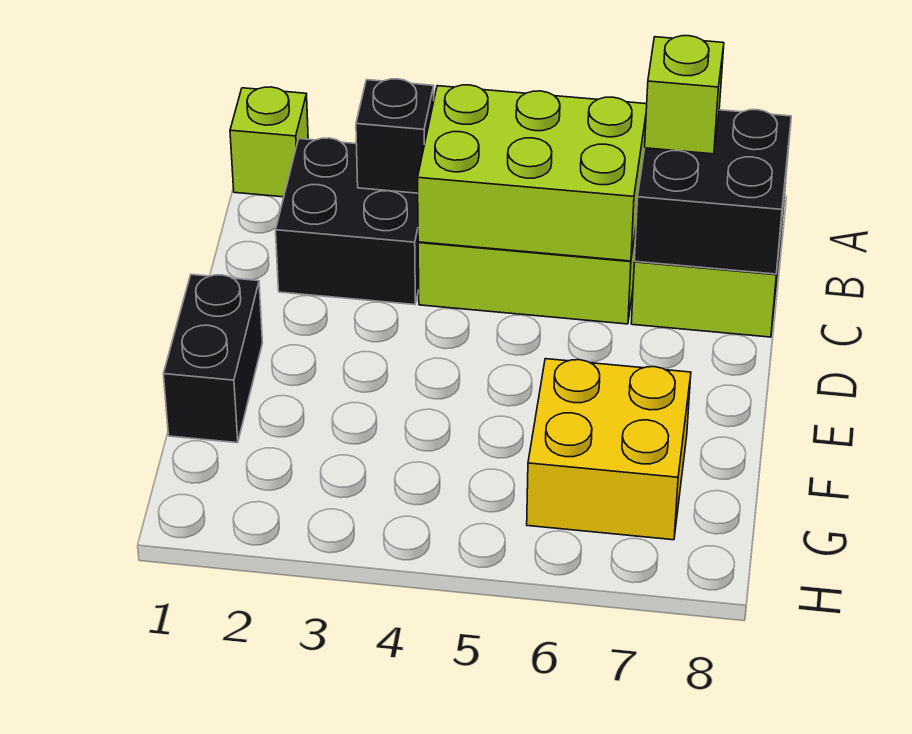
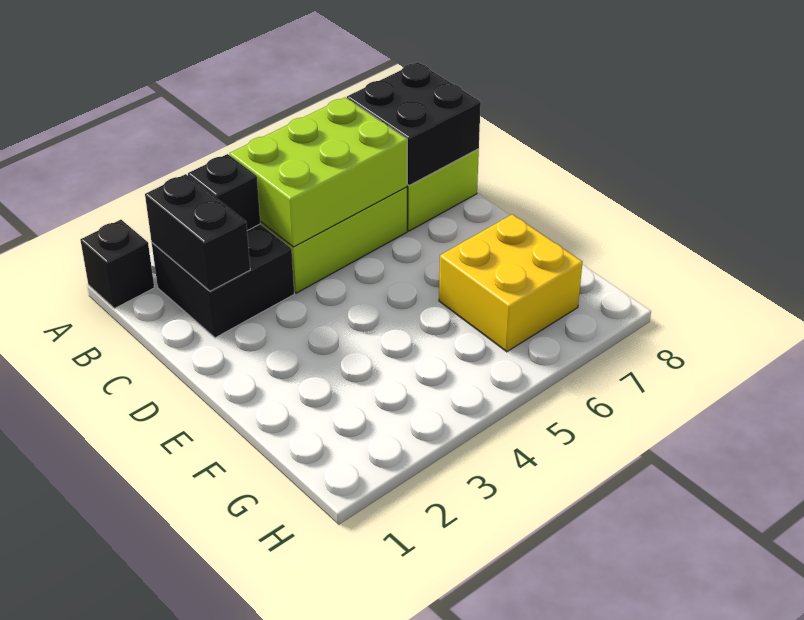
lime brick A1 level 1 -> black brick A1 level 1
lime brick B7 level 3 -> none
black brick E1:F1 level 1 -> black brick B2:C2 level 2

